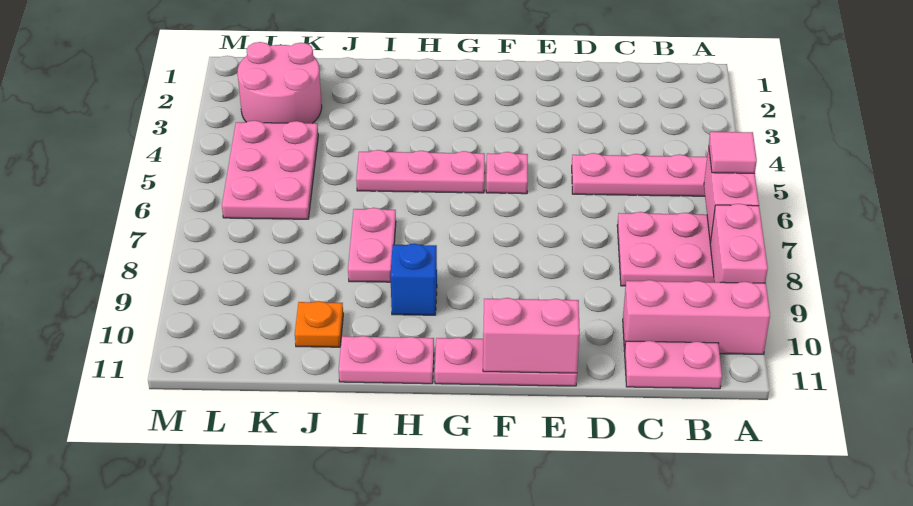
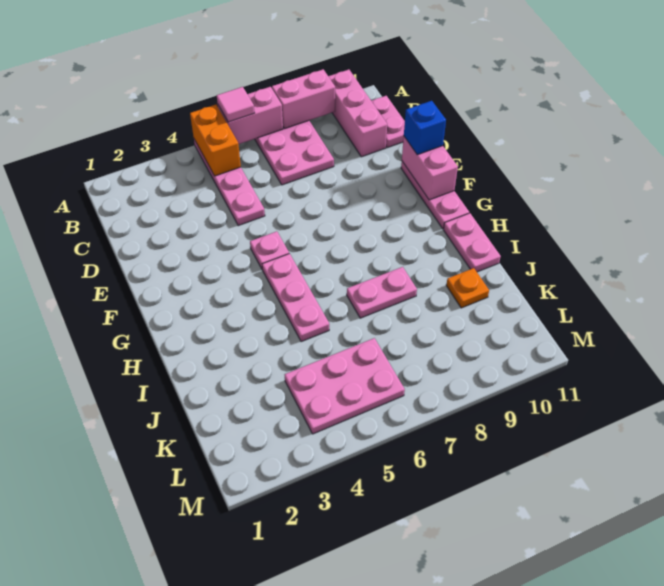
none -> orange brick A5:B5 level 2
blue brick H9 level 1 -> blue brick E11 level 3
pink round brick K2:L3 level 1 -> none

